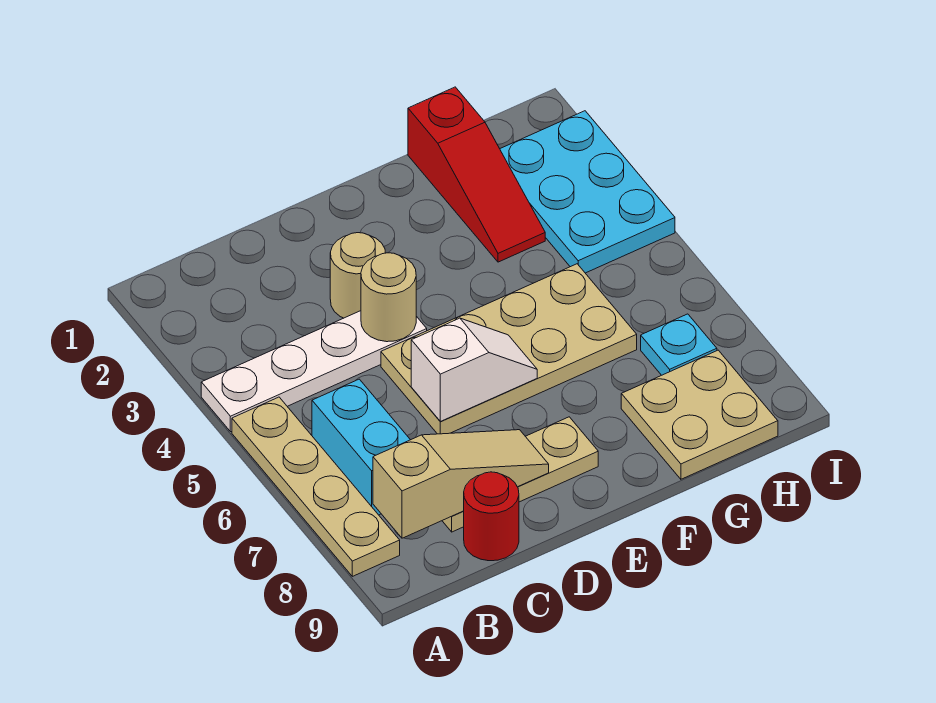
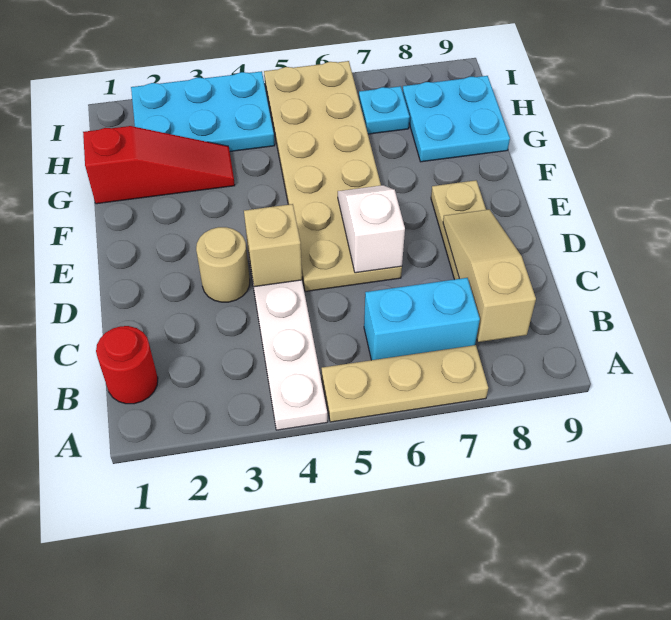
tan plate A5:A8 level 1 -> tan plate A5:A7 level 1
red round brick C9 level 1 -> red round brick B1 level 1
tan round brick D4 level 2 -> tan brick D4 level 2
tan plate D5:G6 level 1 -> tan plate D5:I6 level 1
tan plate G8:H9 level 1 -> cyan plate G8:H9 level 1

